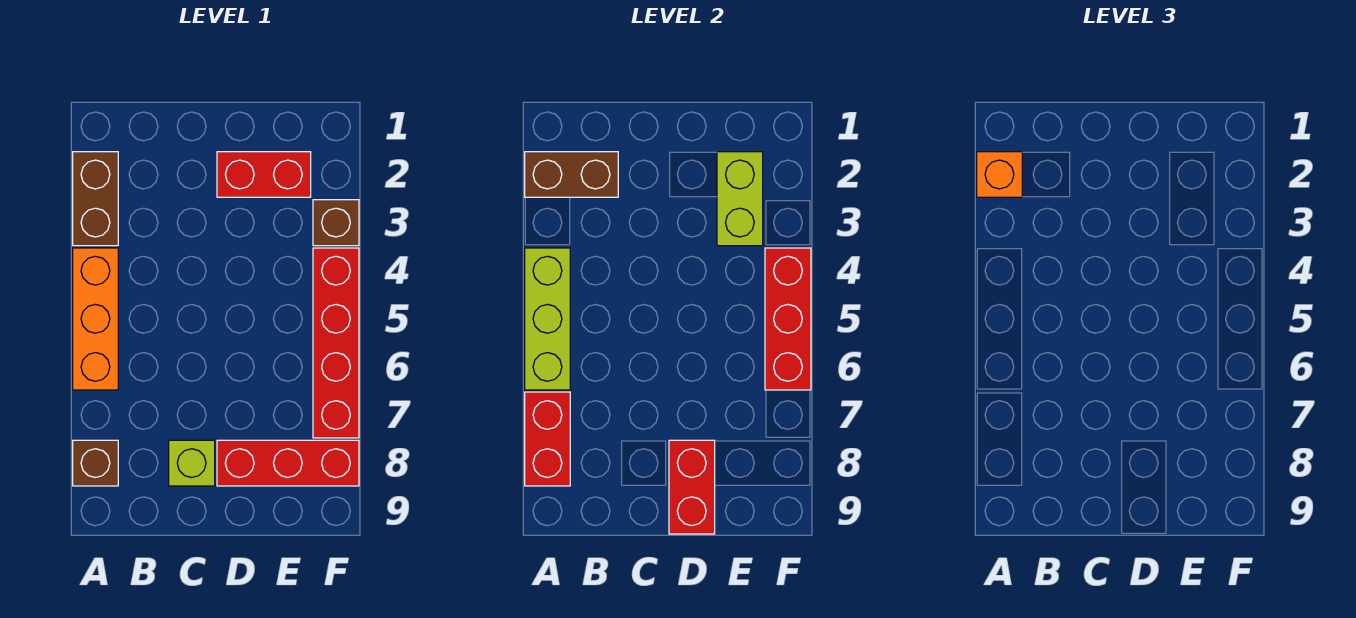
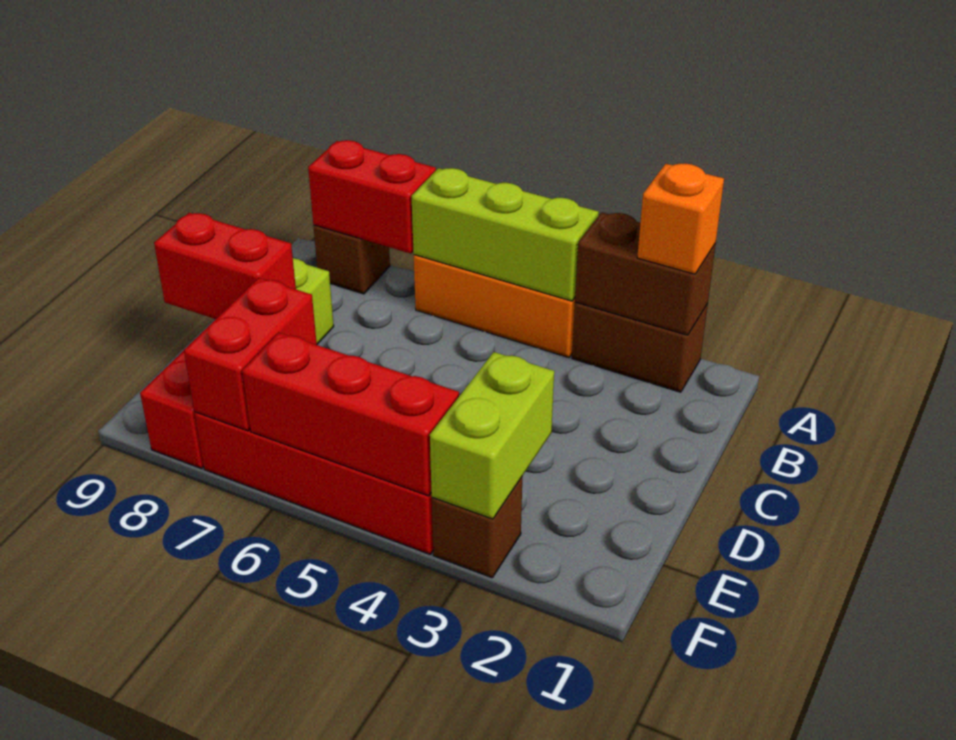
brown brick A2:B2 level 2 -> brown brick A2:A3 level 2
red brick D2:E2 level 1 -> red brick E7:F7 level 2
lime brick E2:E3 level 2 -> lime brick E3:F3 level 2

